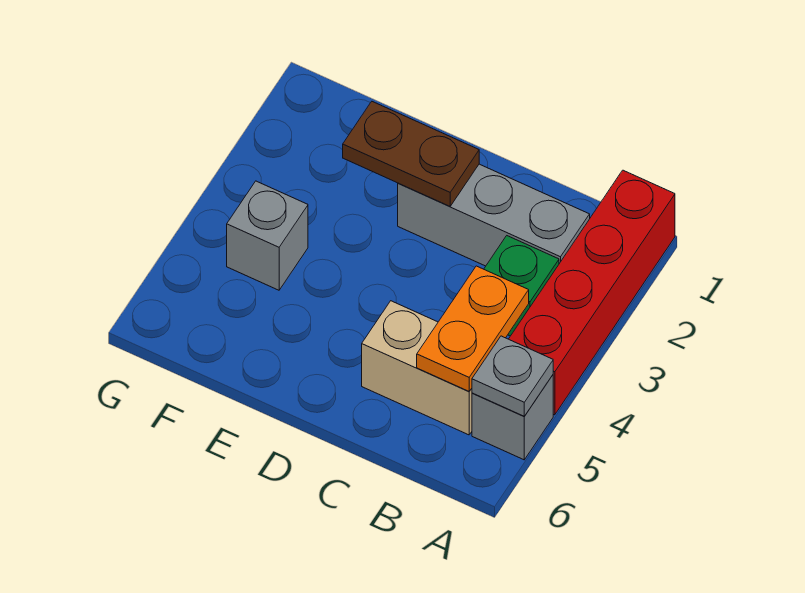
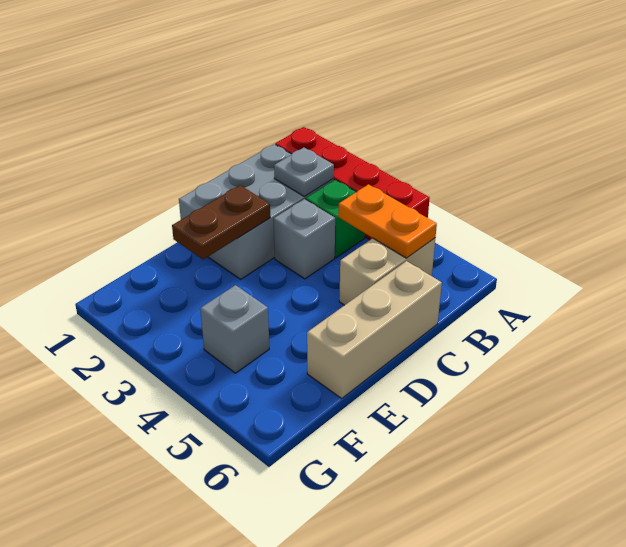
grey brick A5 level 1 -> grey brick C3 level 1
grey plate A5 level 2 -> grey plate B2 level 2
grey brick B2:D2 level 1 -> grey brick B1:D2 level 1
none -> tan brick C6:E6 level 1

